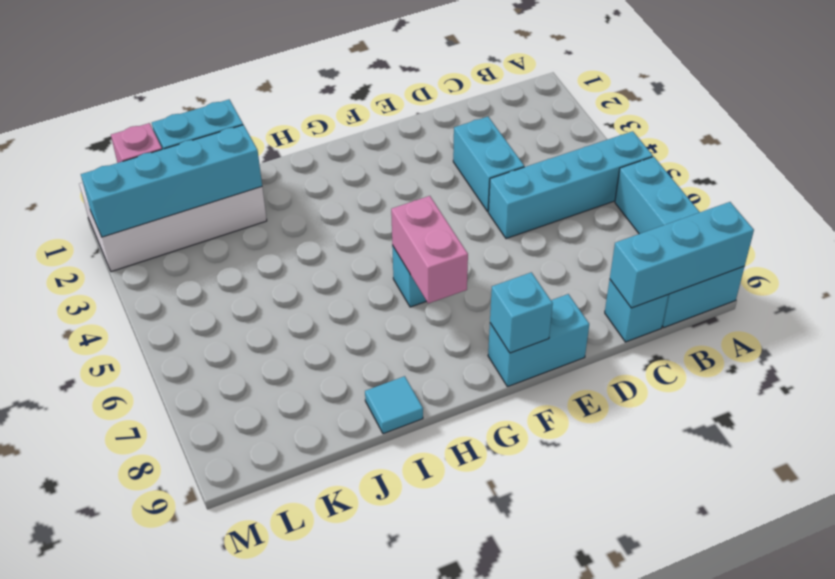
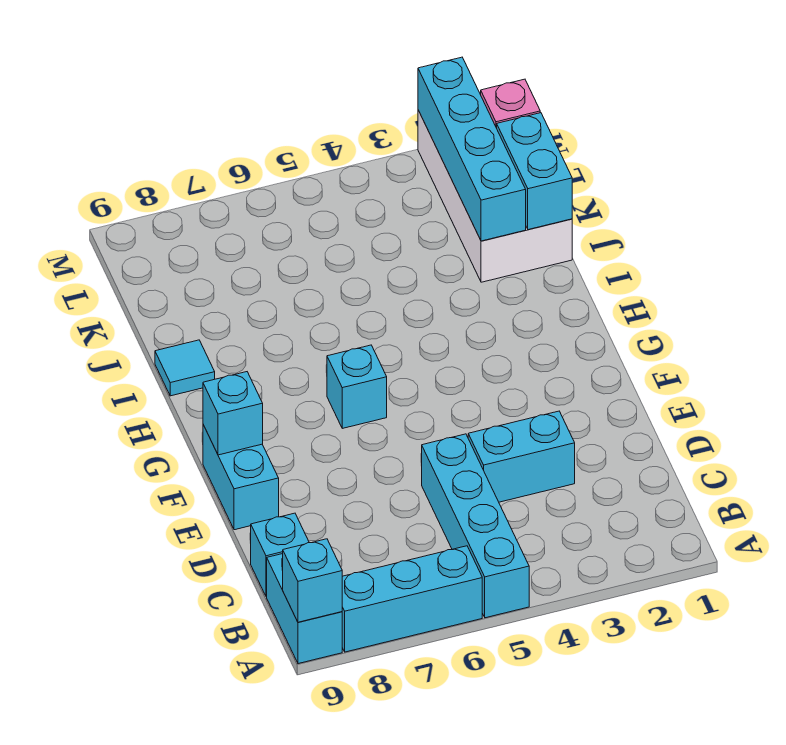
cyan brick A9:C9 level 2 -> cyan brick A9 level 2
pink brick G6:G7 level 2 -> none

